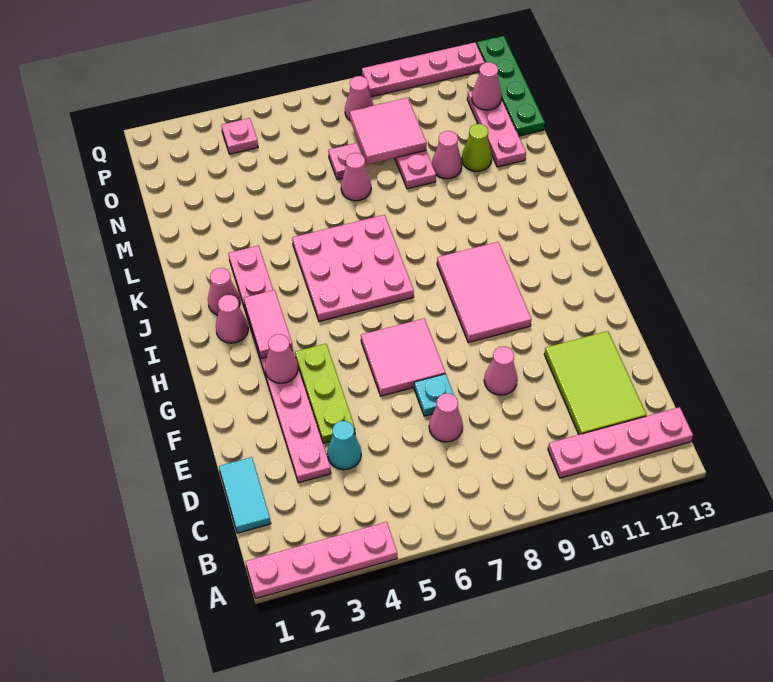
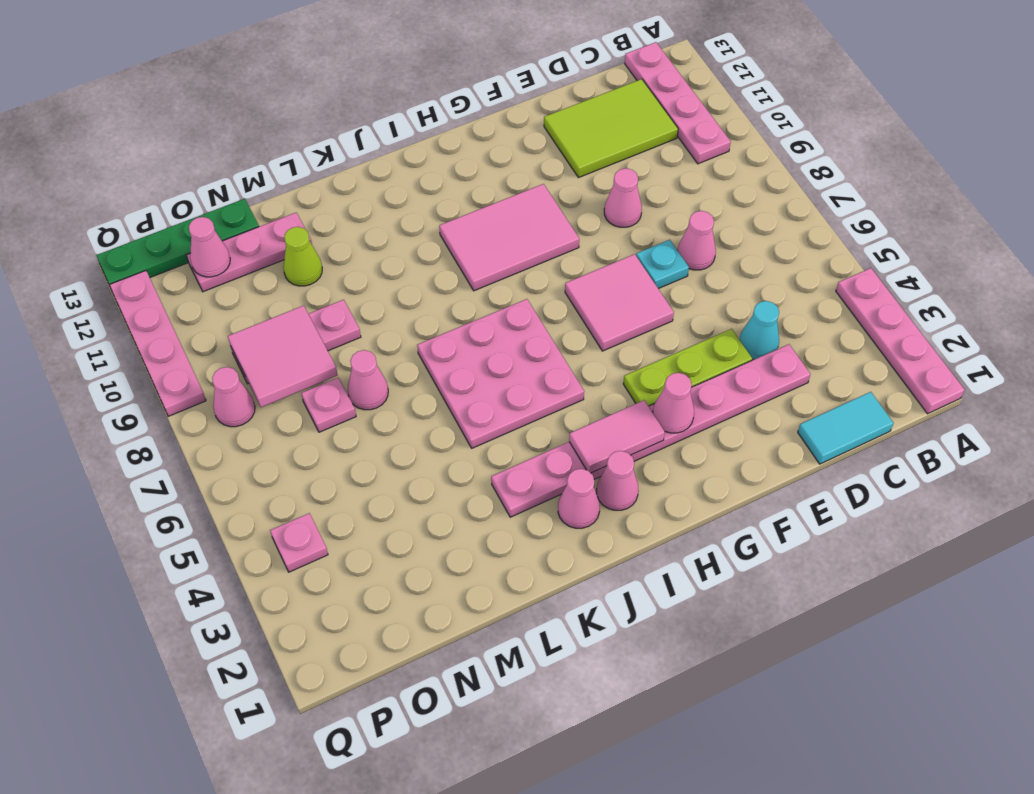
pink cone M10 level 1 -> none

